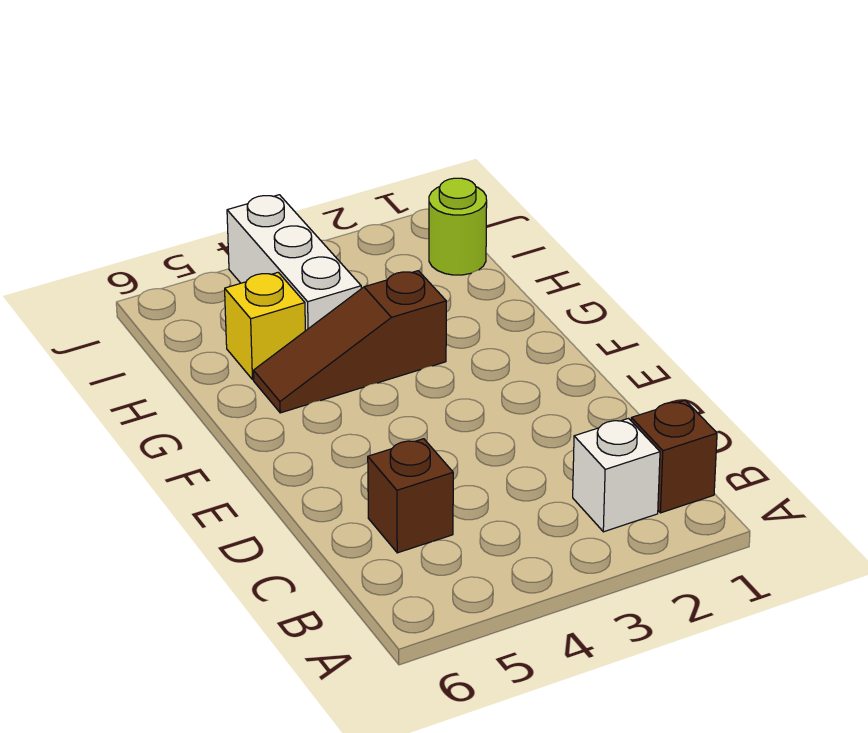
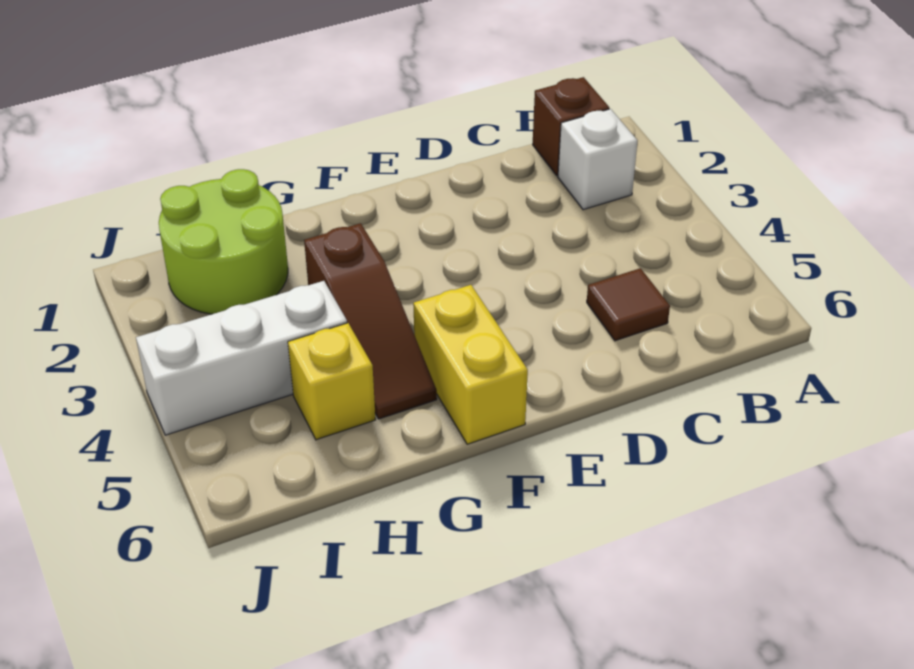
brown brick C5 level 1 -> brown tile C5 level 1
none -> yellow brick F5:F6 level 1
lime round brick I1 level 1 -> lime round brick H1:I2 level 1

